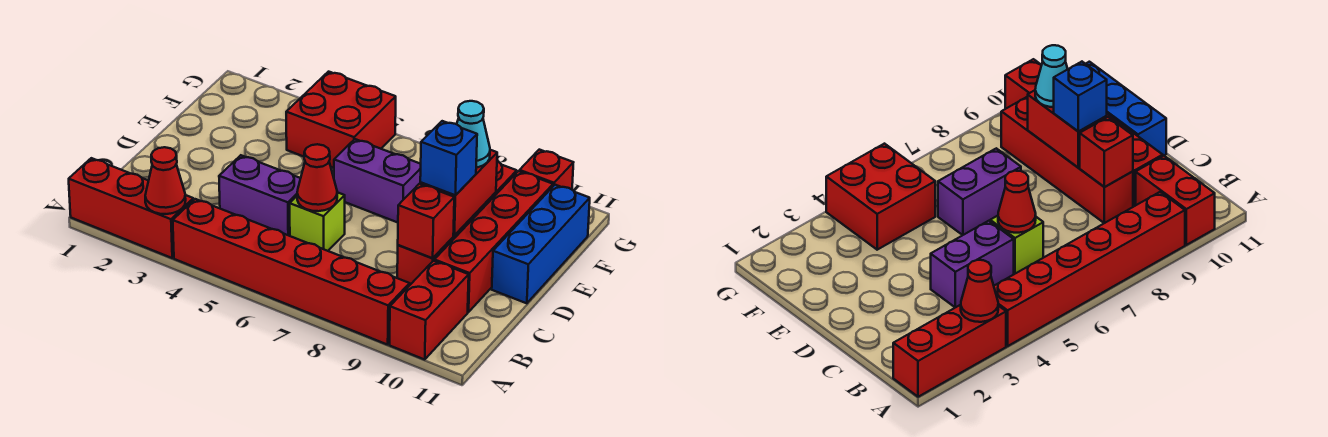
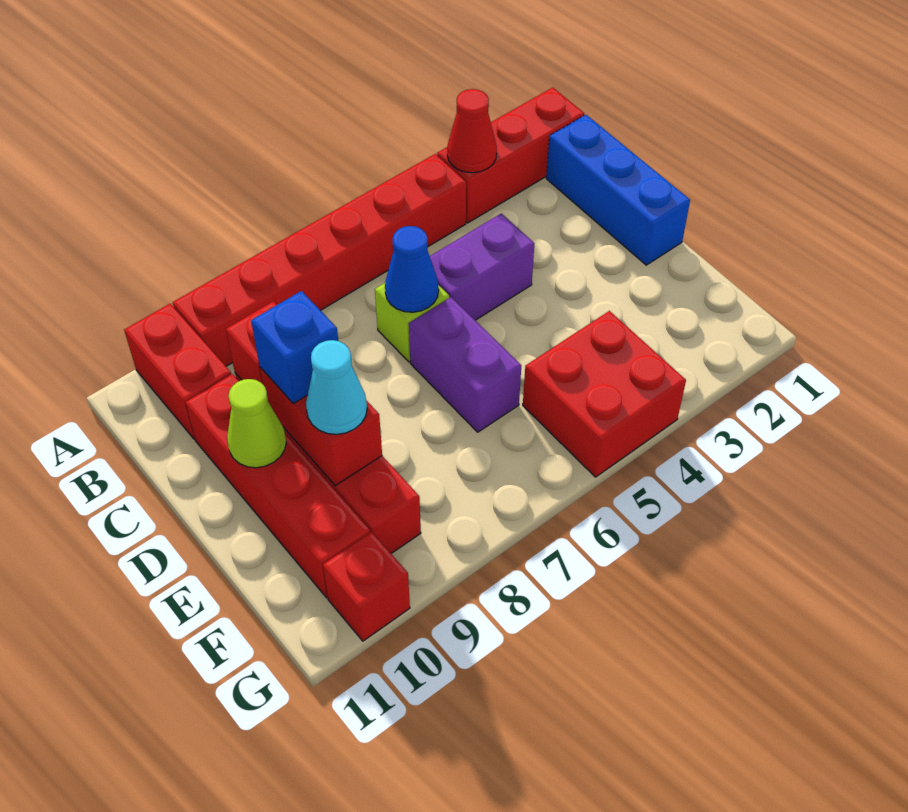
red cone C6 level 2 -> blue cone C6 level 2
none -> lime cone D10 level 2
blue brick D11:F11 level 1 -> blue brick B1:D1 level 1
purple brick E6:E7 level 1 -> purple brick D6:E6 level 1

